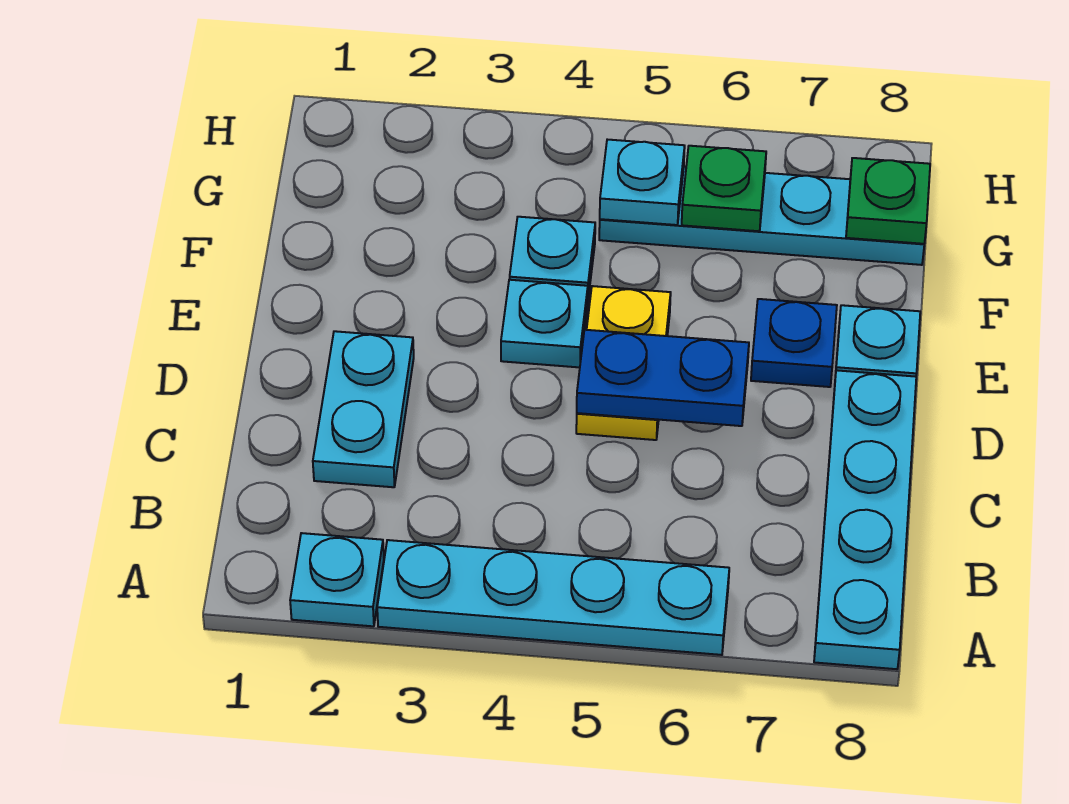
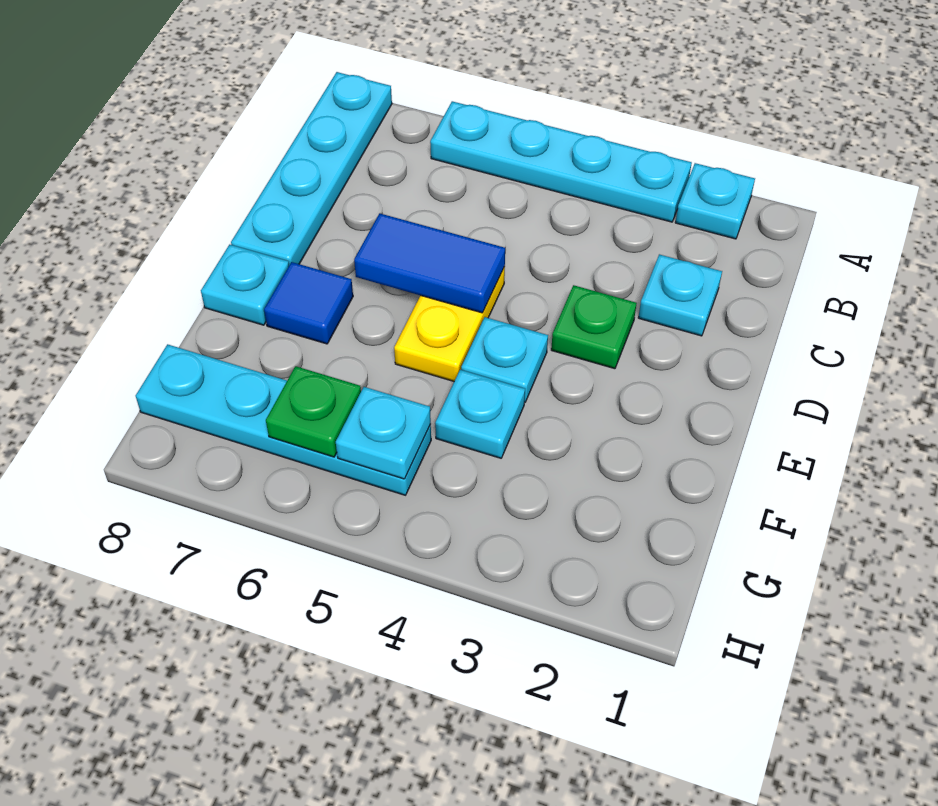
cyan plate C2:D2 level 1 -> cyan plate C2 level 1
blue plate D5:D6 level 2 -> blue tile D5:D6 level 2
blue plate E7 level 1 -> blue tile E7 level 1
green plate G8 level 2 -> green plate D3 level 1

